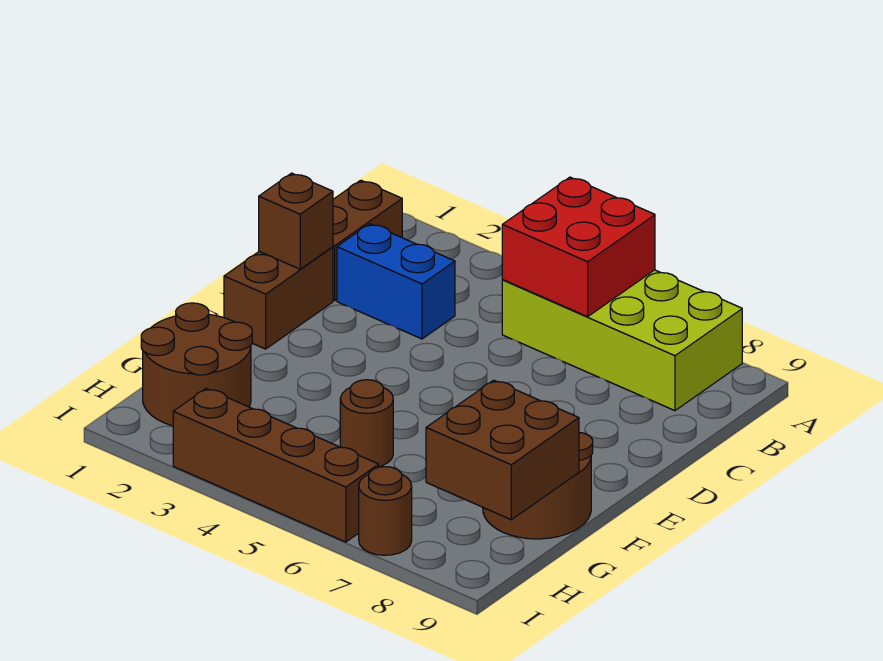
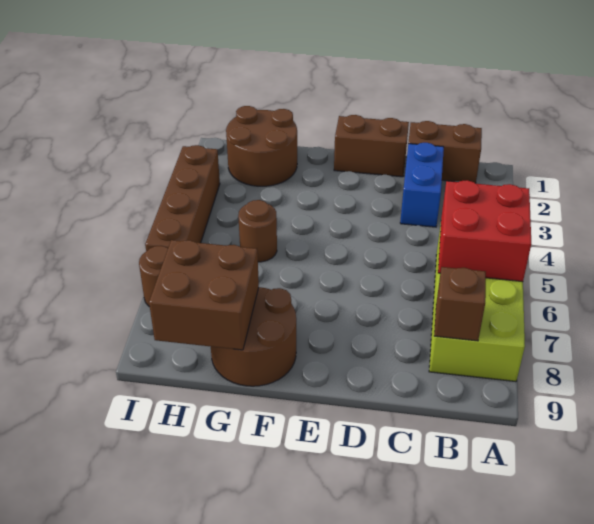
brown brick D1 level 2 -> brown brick B8 level 2

